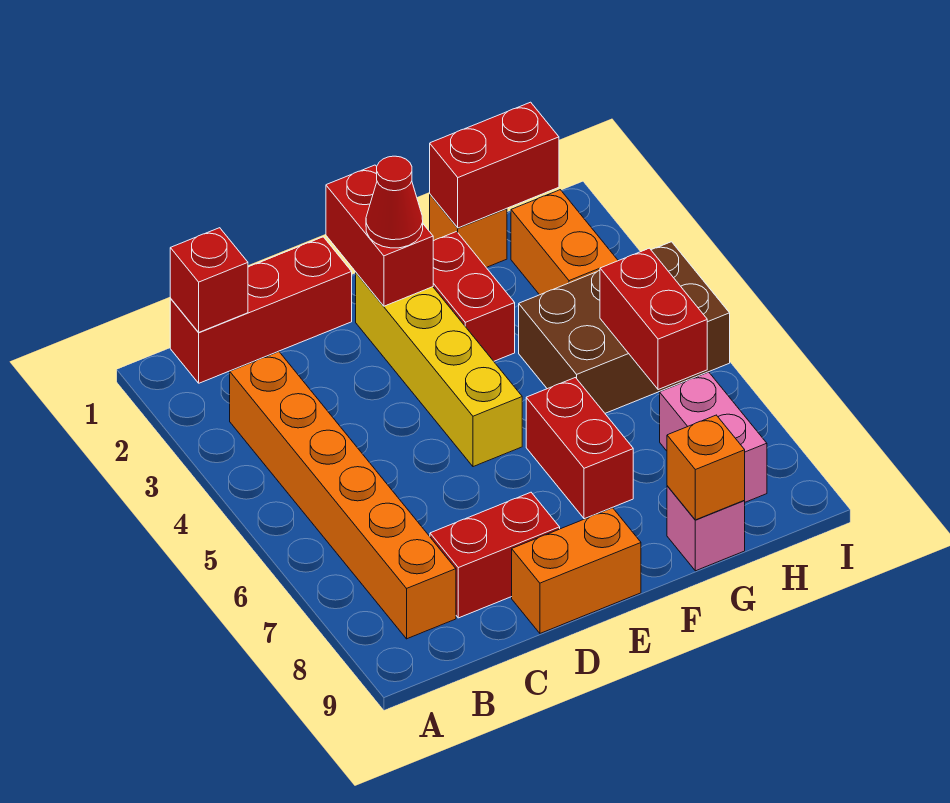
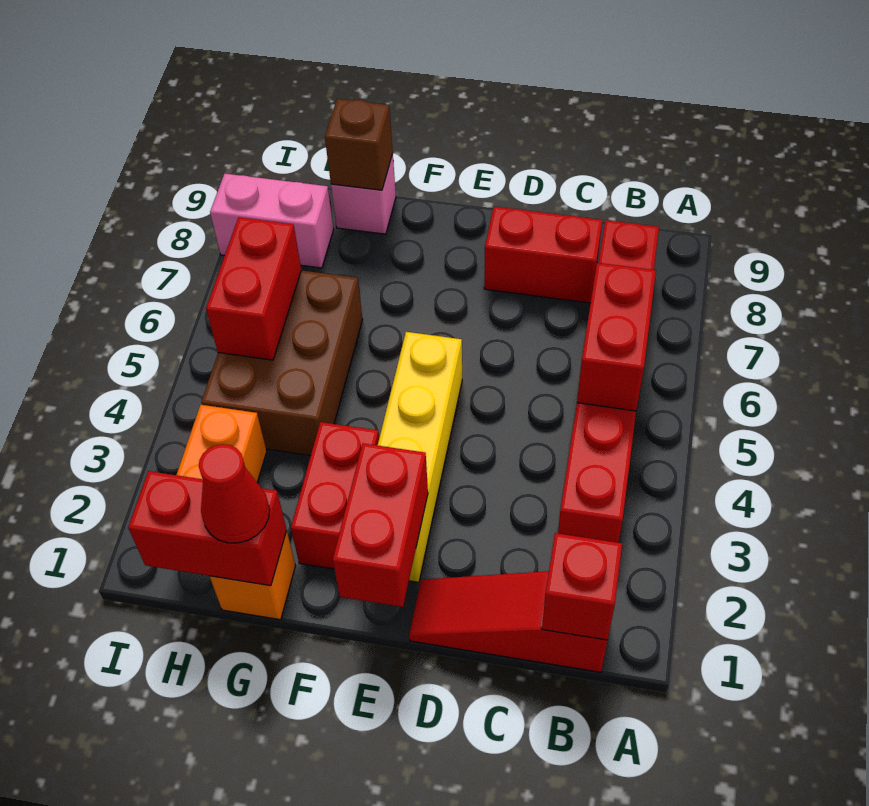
red brick B1:D1 level 1 -> red slope B1:D1 level 1 top B
orange brick B3:B8 level 1 -> red brick B3:B8 level 1
orange brick D9:E9 level 1 -> none
red cone E2 level 3 -> red cone G1 level 3
red brick F6:F7 level 1 -> red brick B5:B6 level 2
brown brick G4:I5 level 1 -> brown brick G4:H6 level 1
orange brick G9 level 2 -> brown brick G9 level 2
pink brick H7:H8 level 1 -> pink brick H8:I8 level 1

